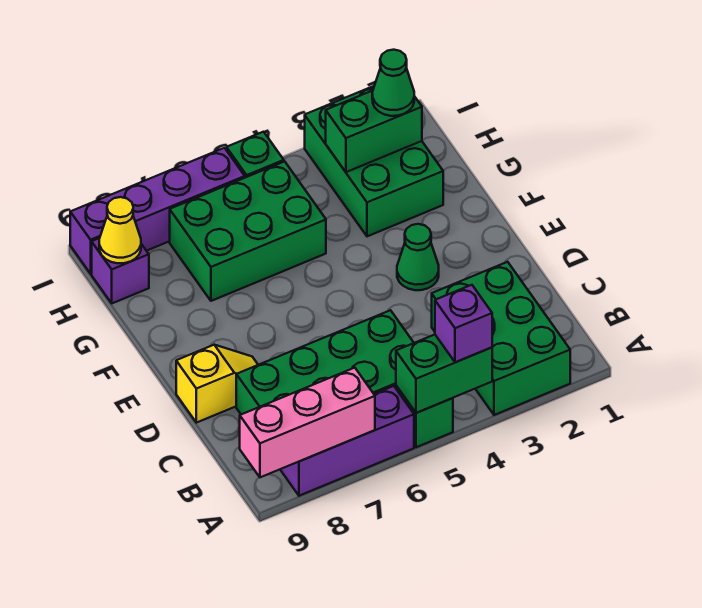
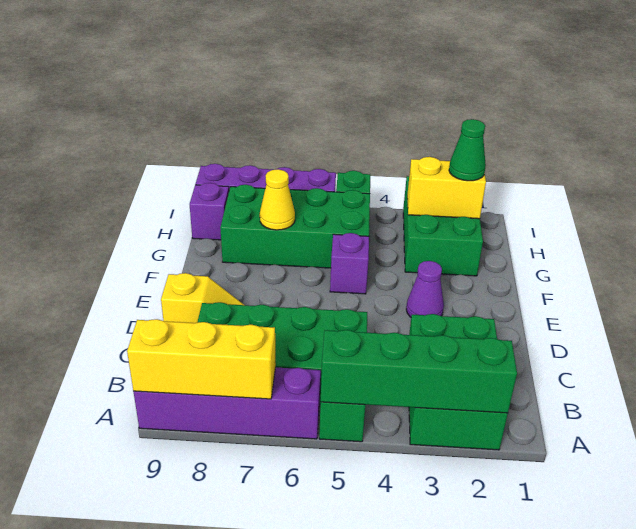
green brick A4:A5 level 2 -> green brick A2:A5 level 2
purple brick A4 level 3 -> purple brick F5 level 1
purple brick A6:A8 level 1 -> purple brick A6:A9 level 1
pink brick A7:A9 level 2 -> yellow brick A7:A9 level 2
green cone E3 level 1 -> purple cone E3 level 1
green brick G5:H7 level 1 -> green brick G5:H8 level 1
green brick H2:H3 level 2 -> yellow brick H2:H3 level 2
yellow cone H9 level 2 -> yellow cone G7 level 2

